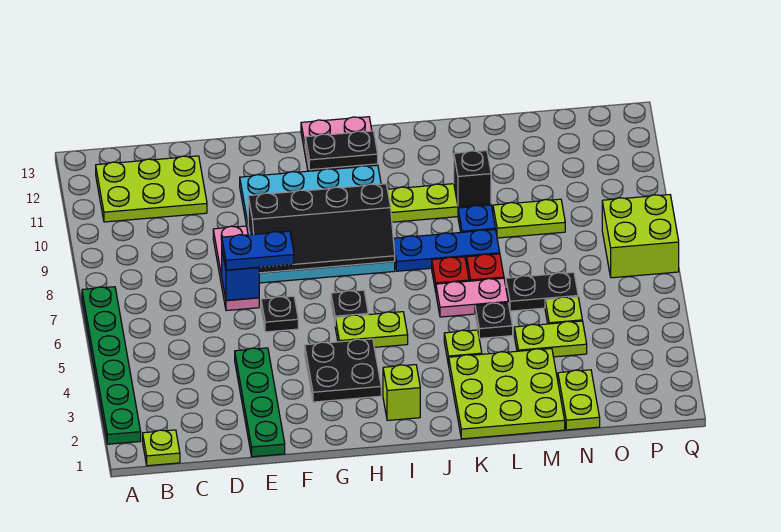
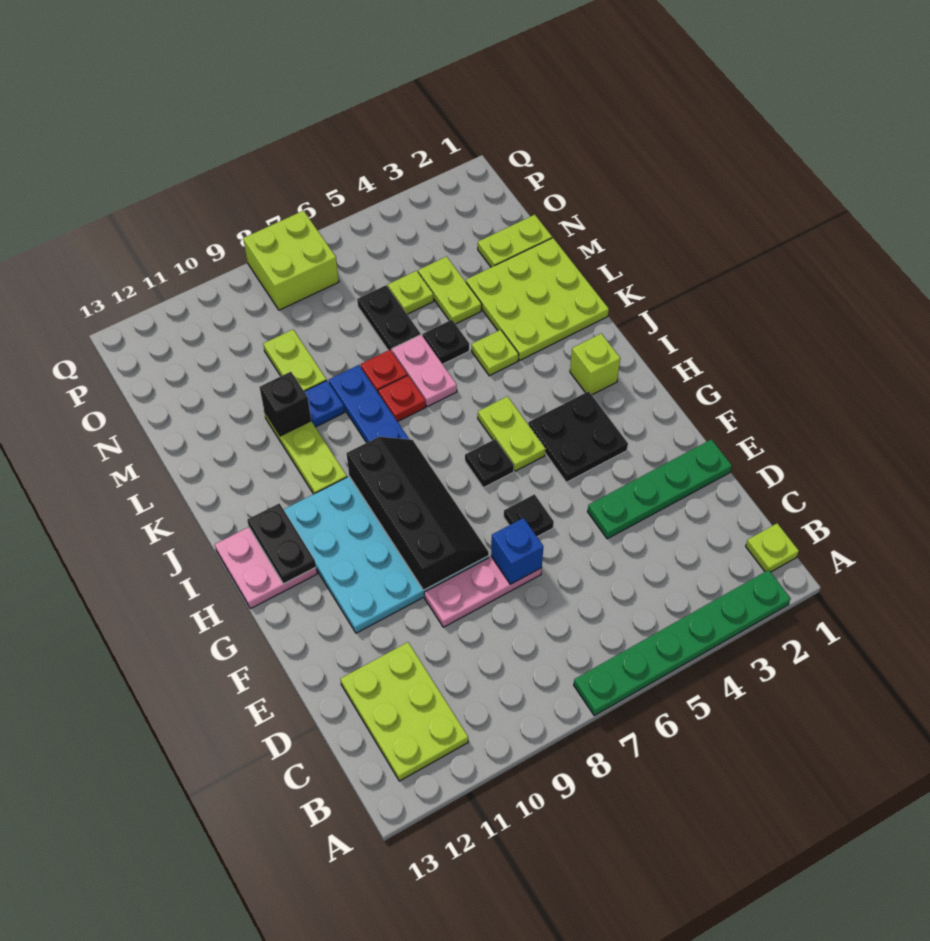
blue plate E7:F7 level 3 -> none

